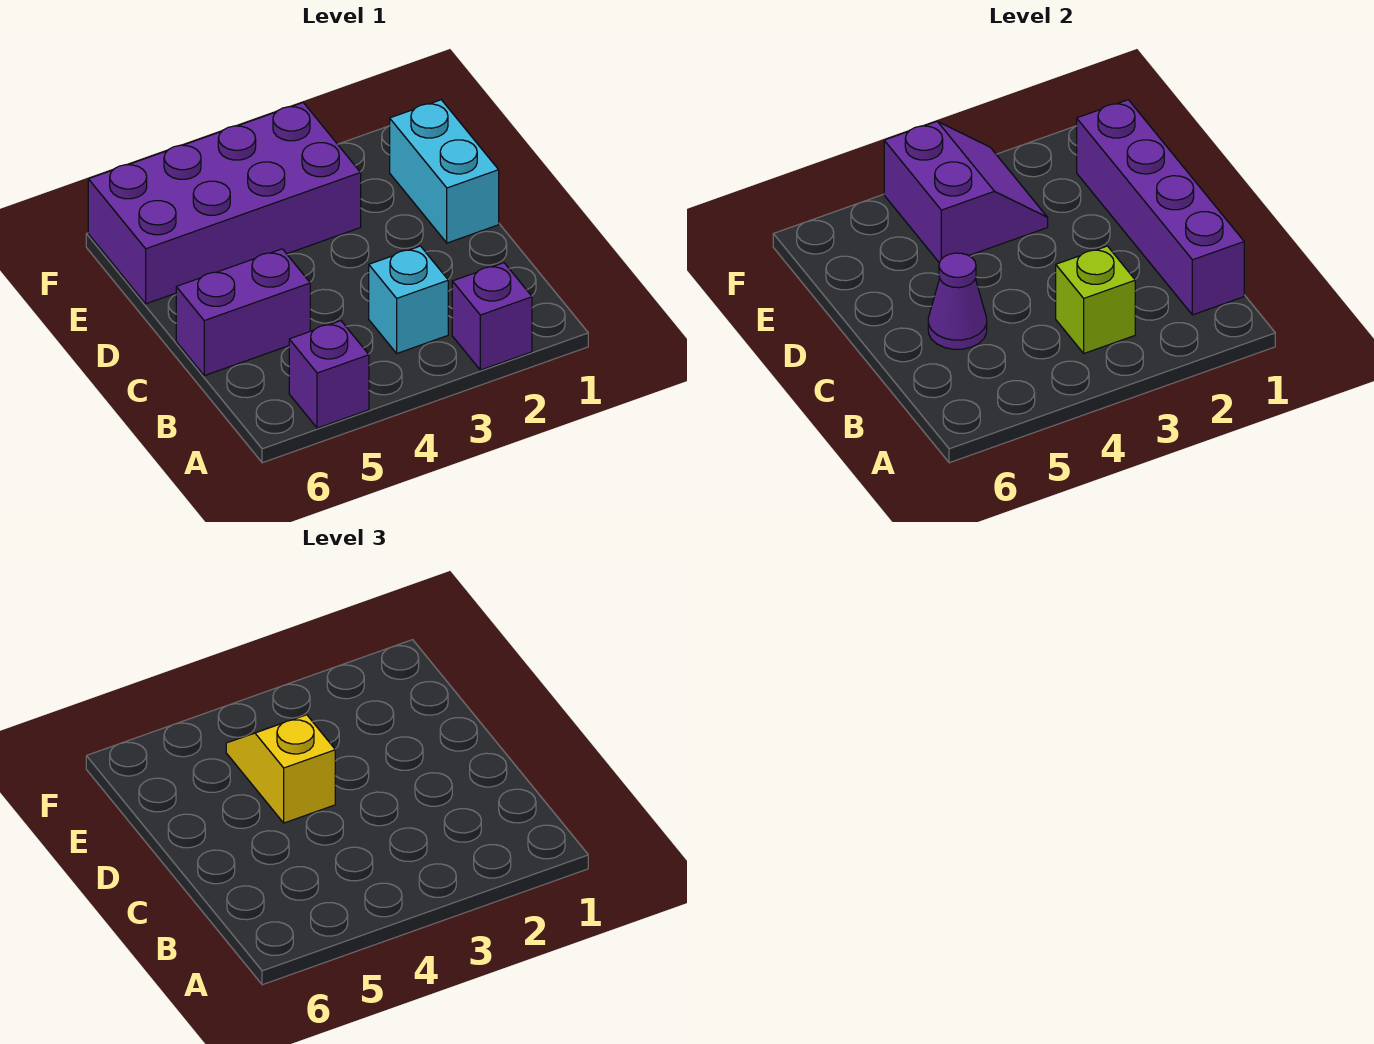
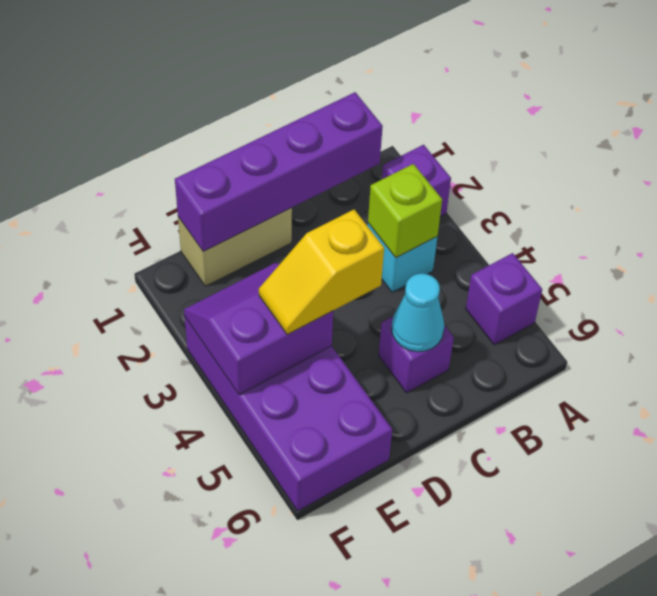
purple brick C5:C6 level 1 -> purple brick C5 level 1
purple cone C5 level 2 -> cyan cone C5 level 2
cyan brick D1:E1 level 1 -> tan brick D1:E1 level 1

